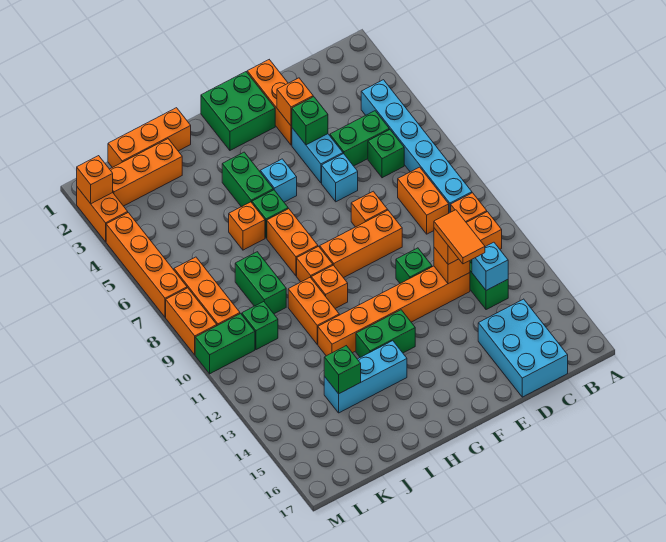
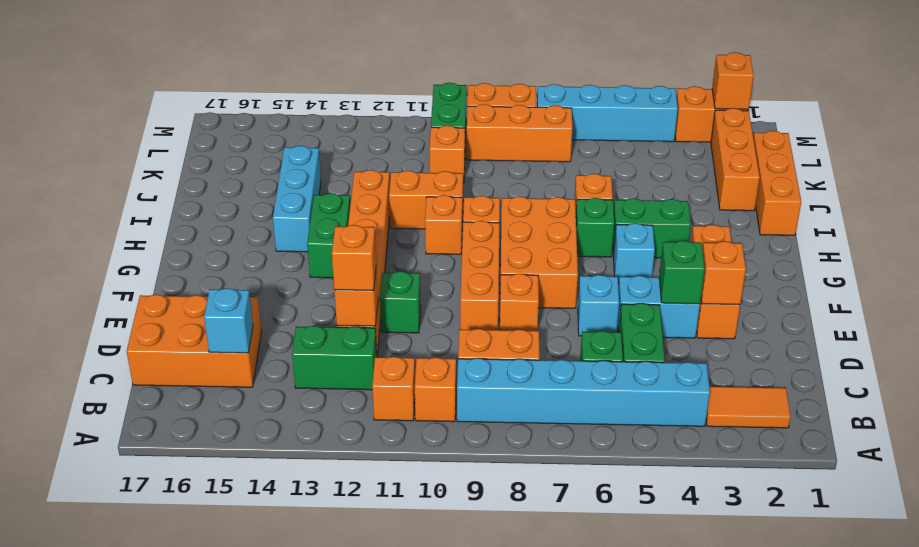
cyan brick C13 level 2 -> cyan brick C15 level 2
cyan brick C15:D17 level 1 -> orange brick C15:D17 level 1
orange tile D12:D13 level 4 -> orange tile B2:B3 level 1
orange brick E1:E3 level 1 -> orange brick E3:G3 level 1
green brick F1:G2 level 1 -> none
orange brick H7:H8 level 1 -> orange brick F7:H8 level 1
green brick J8:J9 level 1 -> none
green brick J14 level 2 -> none
green brick K10 level 1 -> orange brick K10 level 1
orange brick M4:M7 level 1 -> cyan brick M4:M7 level 1

